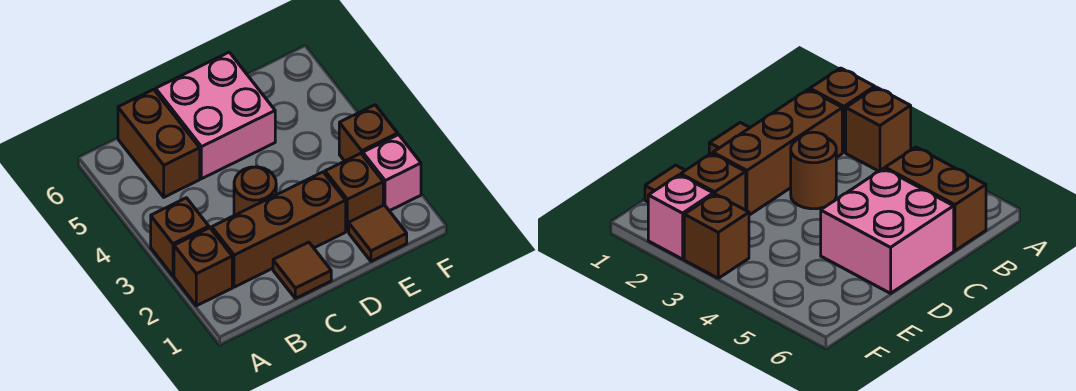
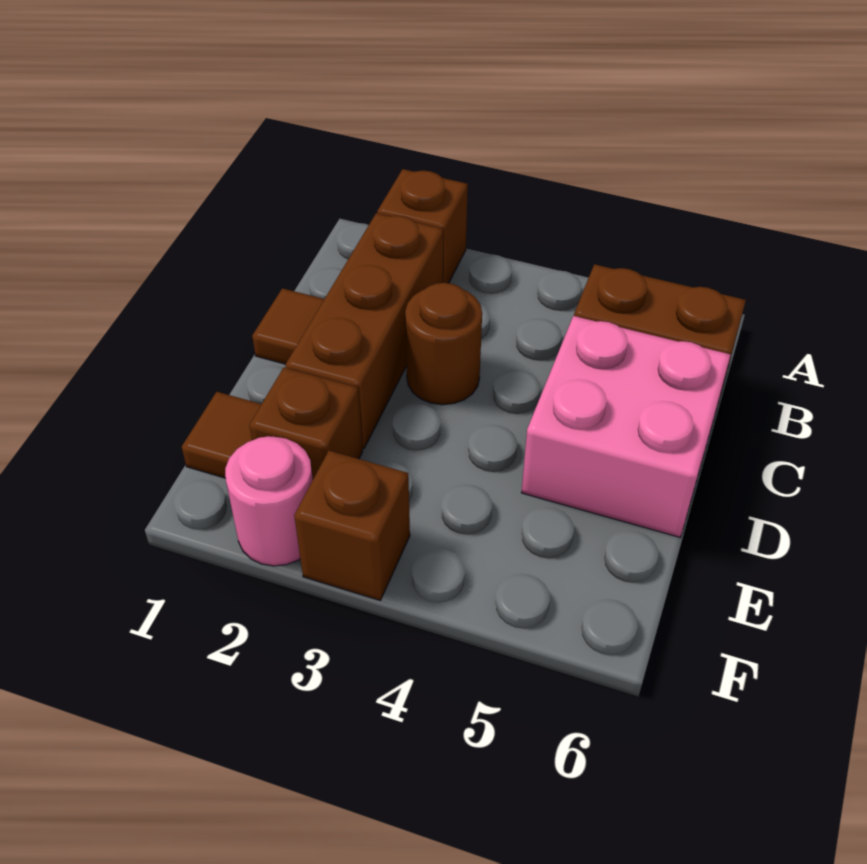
brown brick A3 level 1 -> none
pink brick F2 level 1 -> pink round brick F2 level 1

